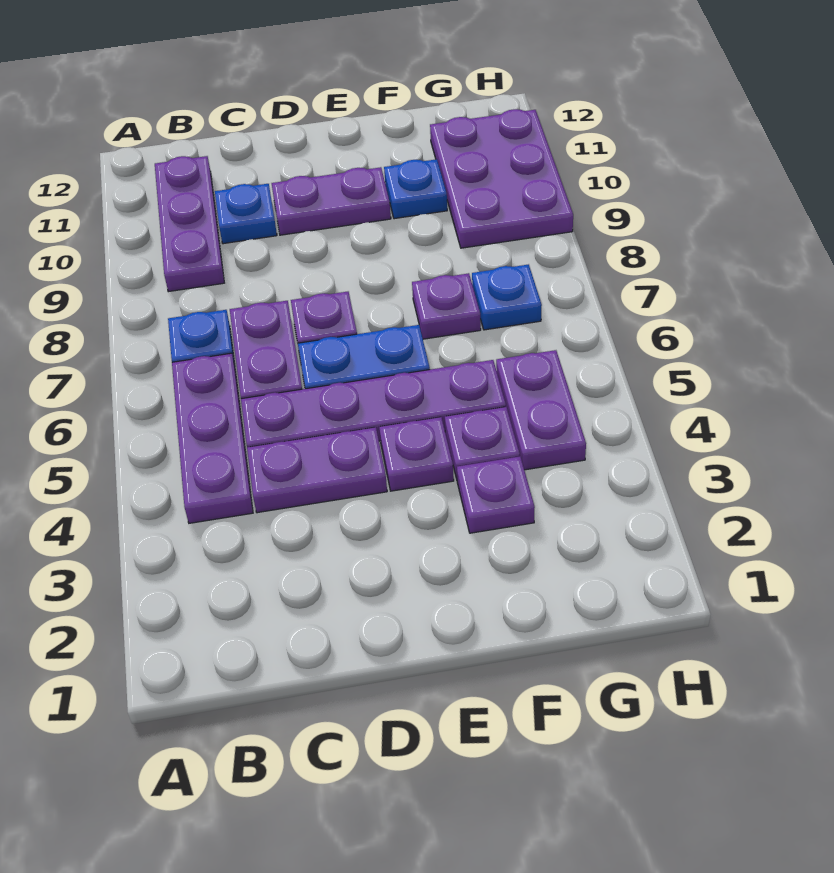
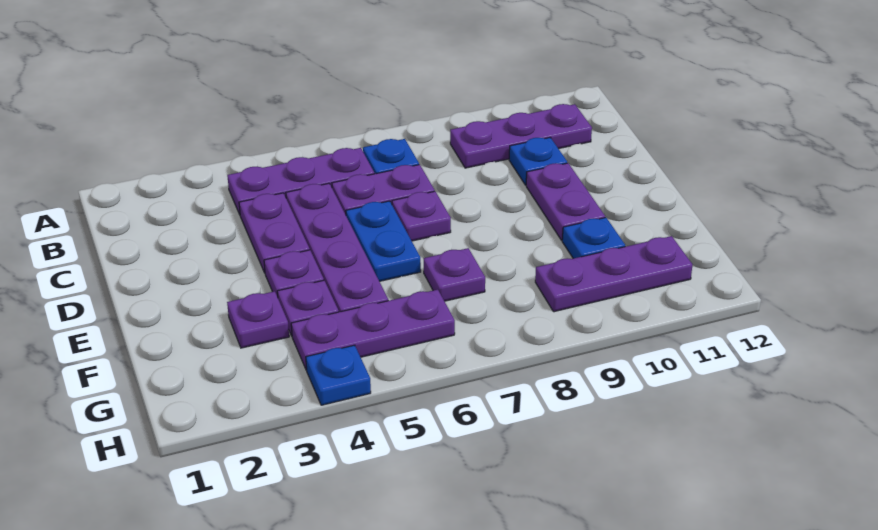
purple plate G4:G5 level 1 -> purple plate G4:G6 level 1
blue plate G7 level 1 -> blue plate H4 level 1
purple plate G9:H11 level 1 -> purple plate G9:G11 level 1

